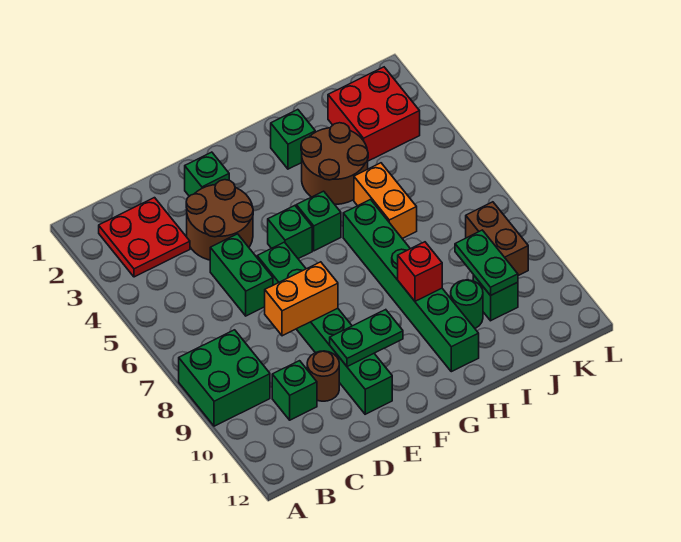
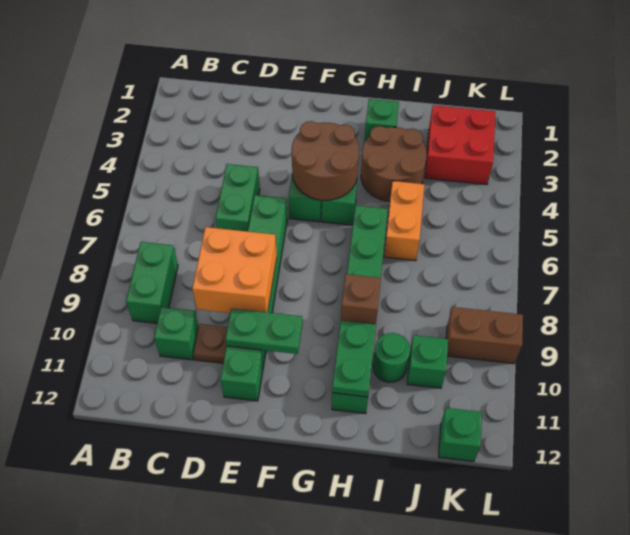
green brick A8:B9 level 1 -> green brick B8:B9 level 1
red plate B2:C3 level 1 -> none
brown round brick D3:E4 level 1 -> brown round brick F4:G5 level 2
orange brick D8:E8 level 2 -> orange brick D8:E9 level 2
brown round brick D10 level 1 -> brown plate D10 level 1
green brick E2 level 1 -> green brick K12 level 1
red brick H9 level 2 -> brown brick H9 level 2
green plate J9:J10 level 2 -> green plate H10:H11 level 2
brown brick K8:K9 level 1 -> brown brick K9:L9 level 1

